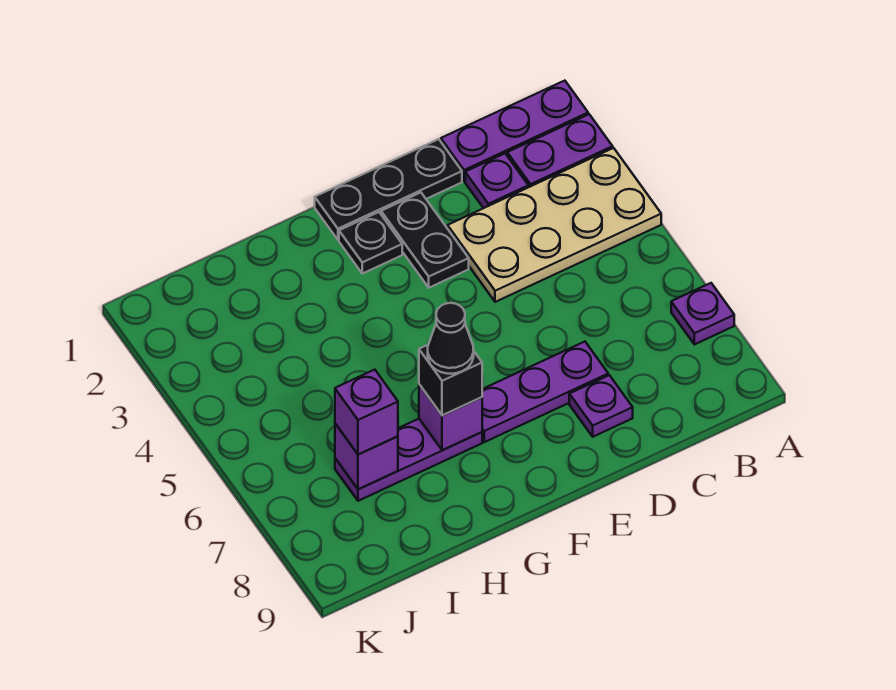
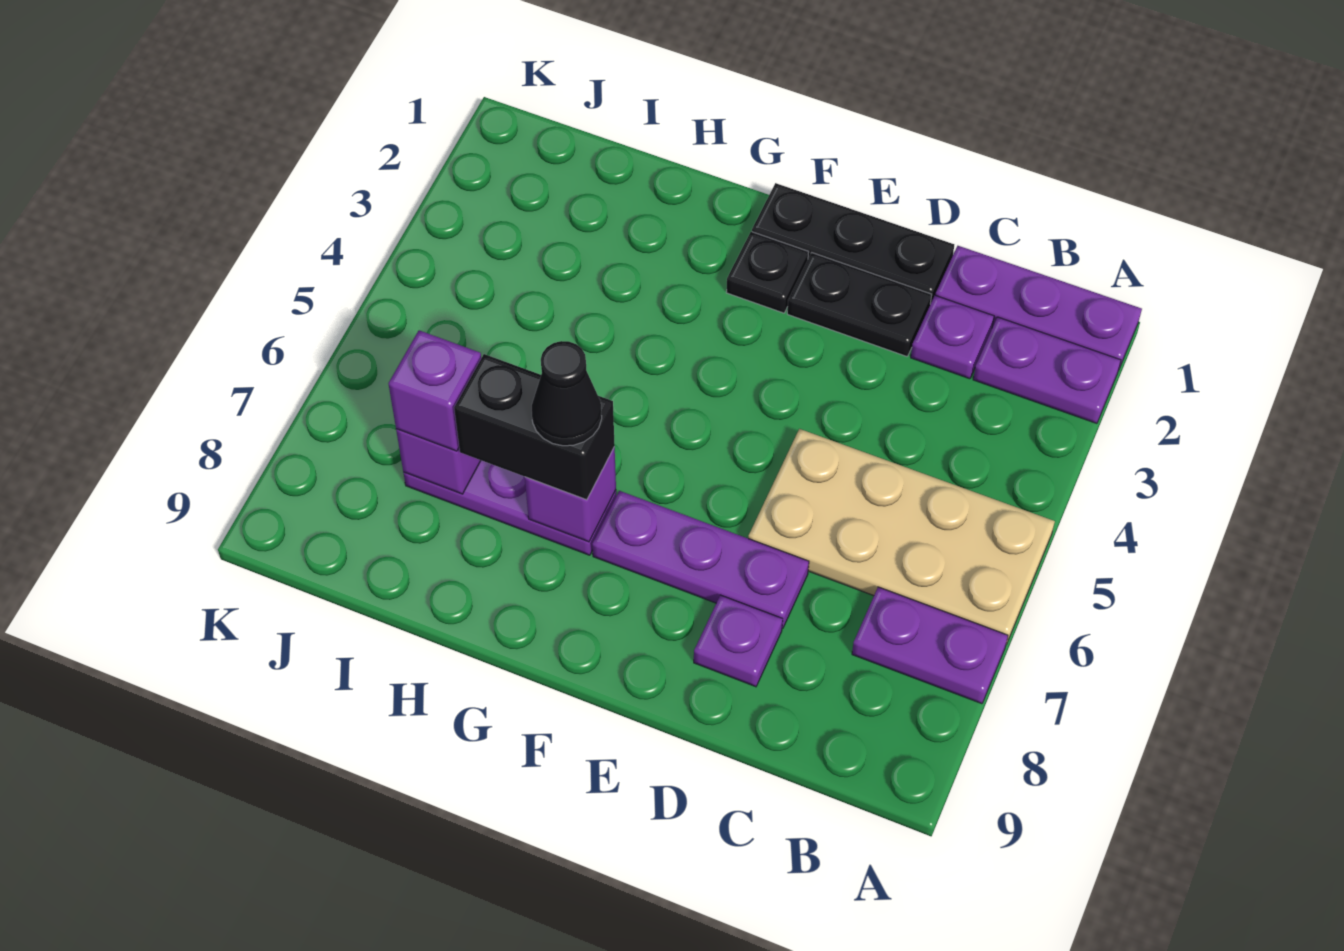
tan plate A3:D4 level 1 -> tan plate A5:D6 level 1
purple plate A7 level 1 -> purple plate A7:B7 level 1
black plate E2:E3 level 1 -> black plate D2:E2 level 1
black brick G7 level 3 -> black brick G7:H7 level 3

